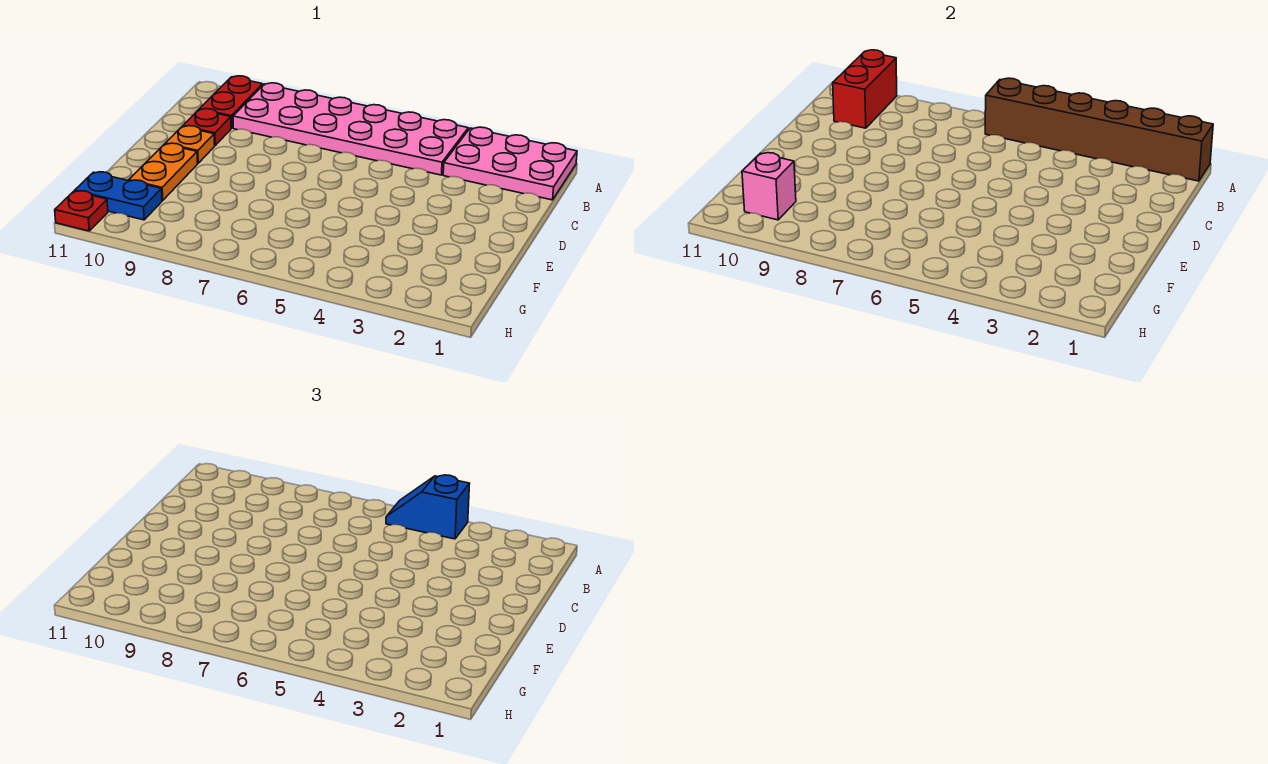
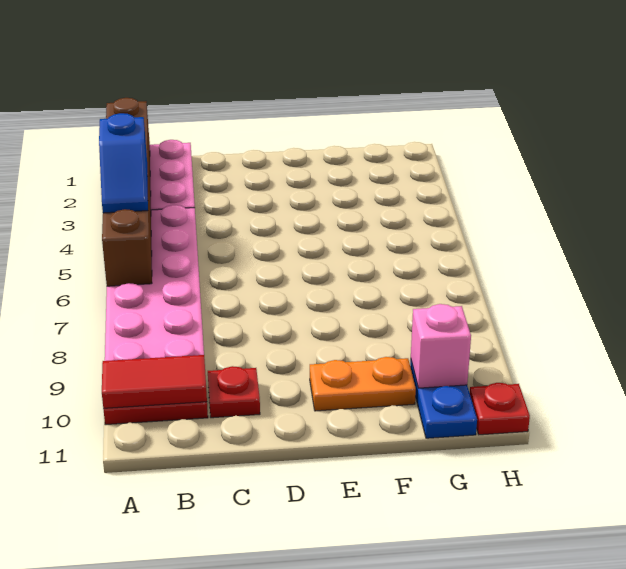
red brick A10:B10 level 2 -> red tile A10:B10 level 2
orange plate D10 level 1 -> none

